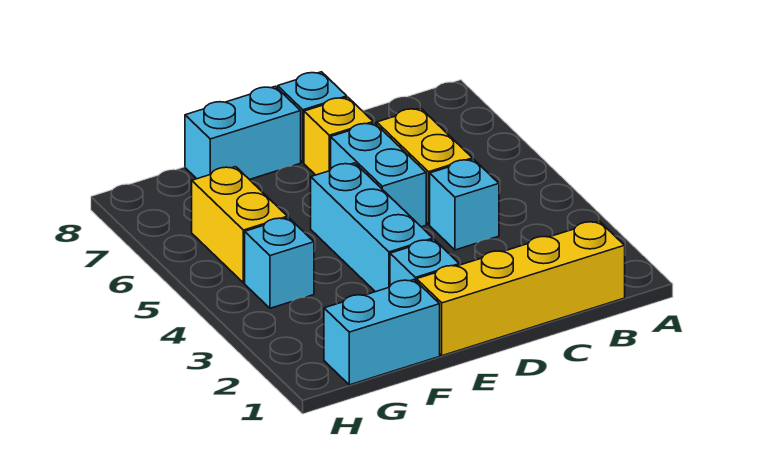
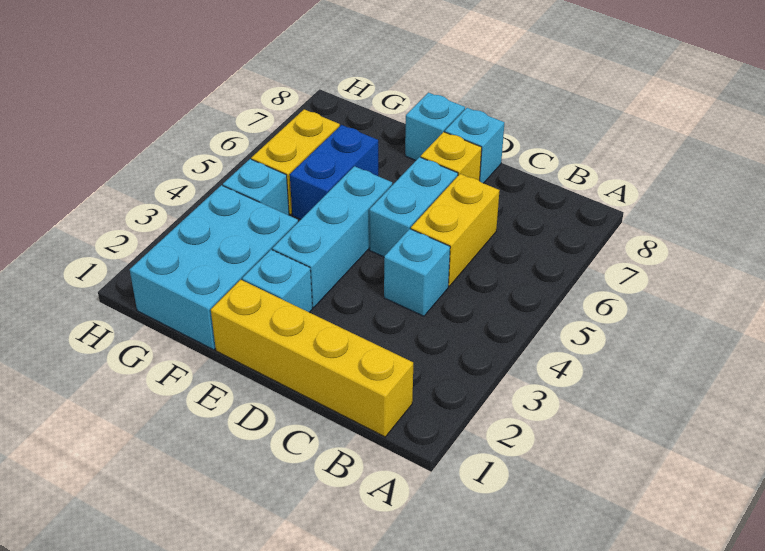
cyan brick E8:F8 level 1 -> cyan brick E8 level 1
cyan brick F1:G1 level 1 -> cyan brick F1:G3 level 1
none -> blue brick F5:F6 level 1

